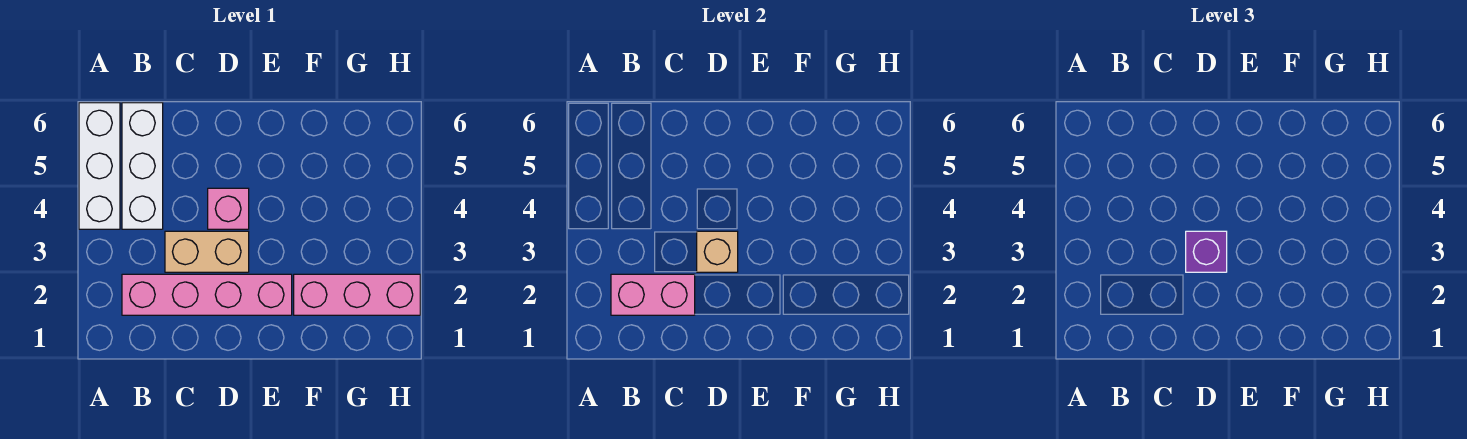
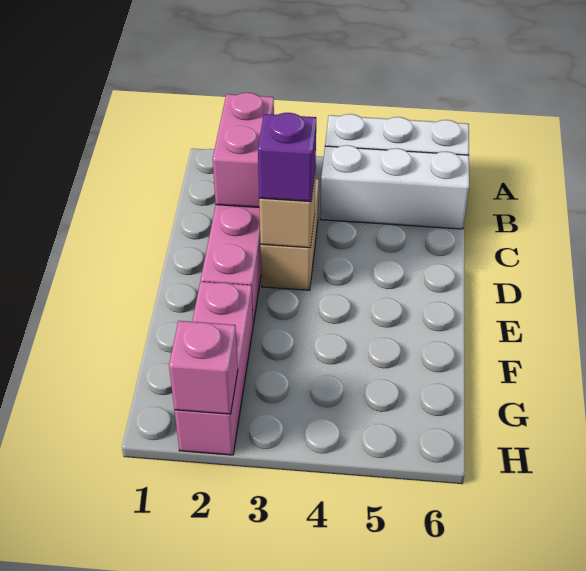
pink brick D4 level 1 -> pink brick H2 level 2

